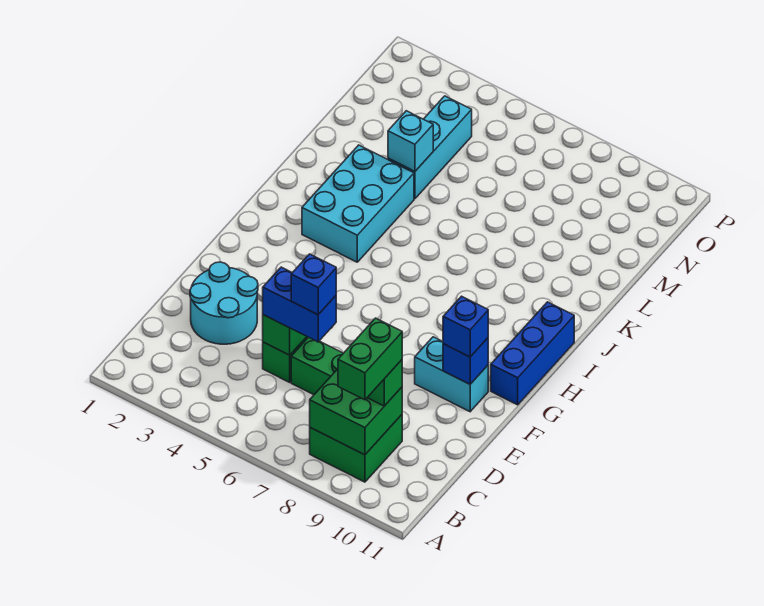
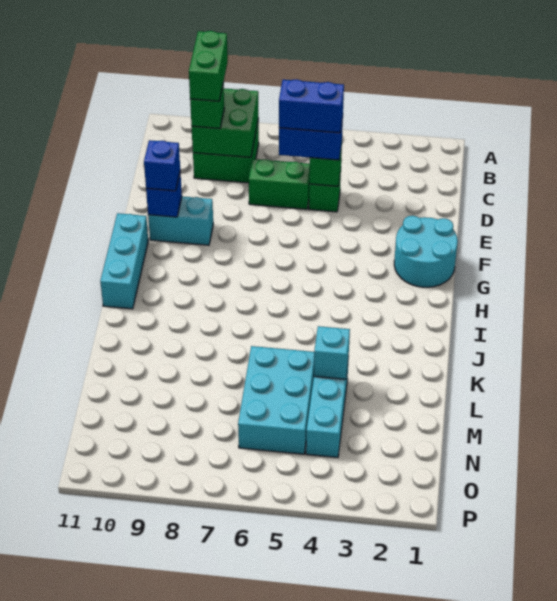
cyan round brick D2:E3 level 1 -> cyan round brick F1:G2 level 1
blue brick D6 level 4 -> blue brick D5:D6 level 4
blue brick G11:I11 level 1 -> cyan brick G11:I11 level 1
cyan brick I3:K4 level 1 -> cyan brick L5:N6 level 1

